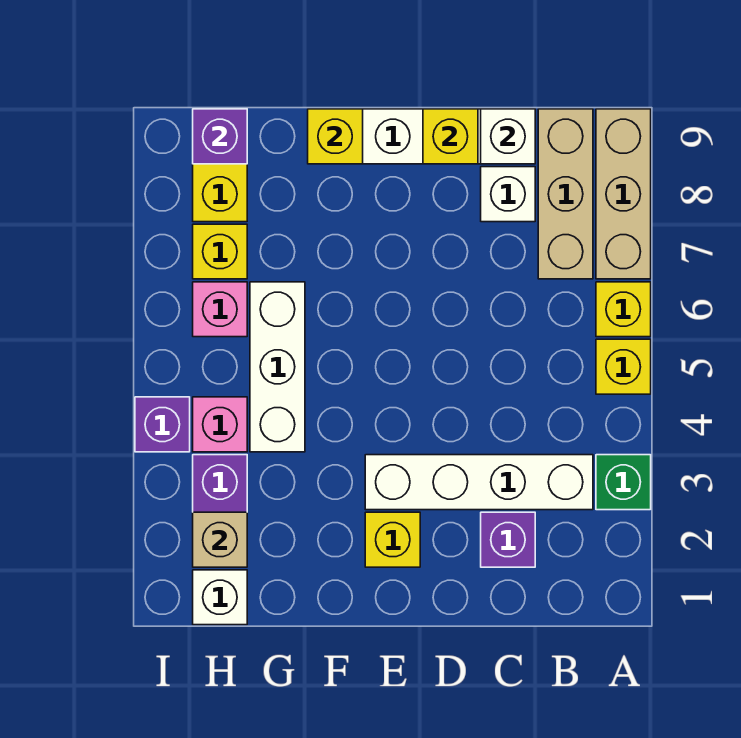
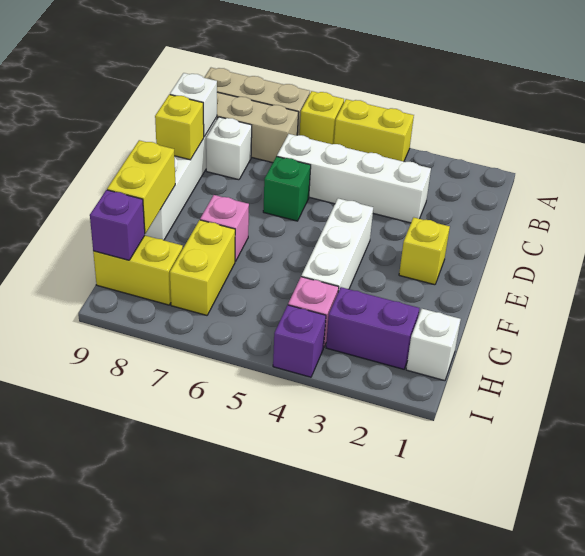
green brick A3 level 1 -> green brick D6 level 1
yellow brick A5 level 1 -> yellow brick A4:A5 level 1
white brick B3:E3 level 1 -> white brick C3:C6 level 1
purple brick C2 level 1 -> none
yellow brick F9 level 2 -> yellow brick F9:G9 level 2
white brick G4:G6 level 1 -> white brick E4:G4 level 1
tan brick H2 level 2 -> none
pink brick H6 level 1 -> pink brick F7 level 1
yellow brick H7 level 1 -> yellow brick G7:H7 level 1

